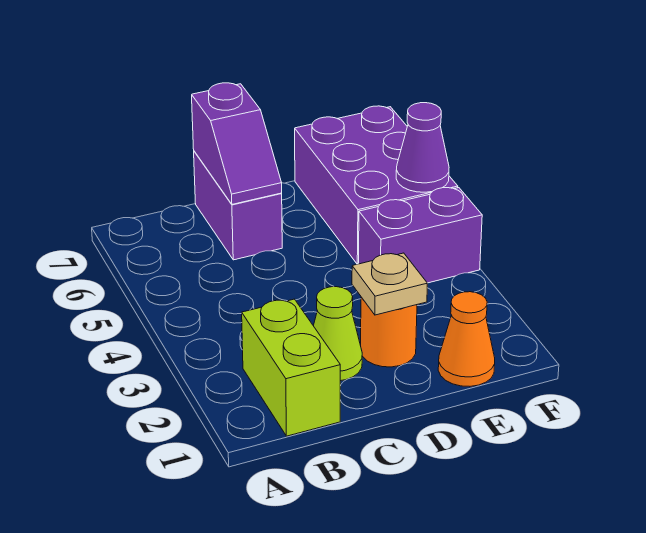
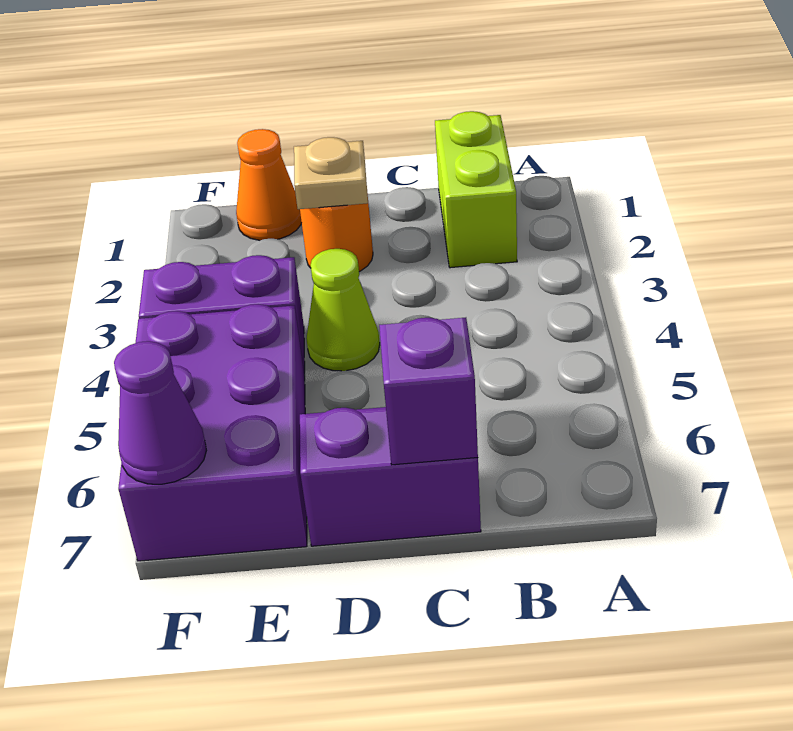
lime cone C2 level 1 -> lime cone D4 level 1
purple brick C6:C7 level 1 -> purple brick C7:D7 level 1
purple cone F5 level 2 -> purple cone F7 level 2

